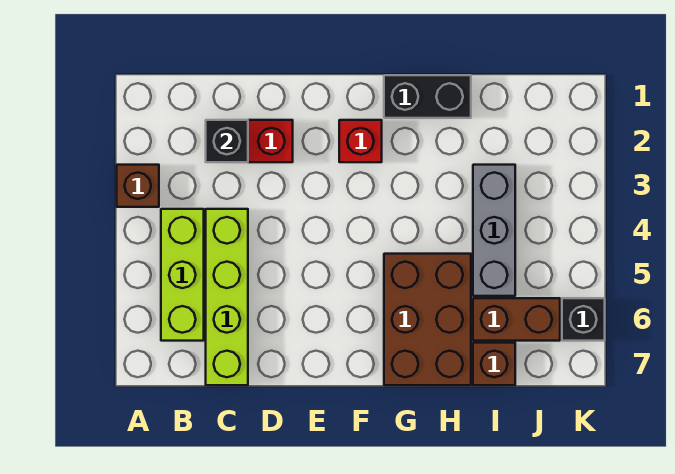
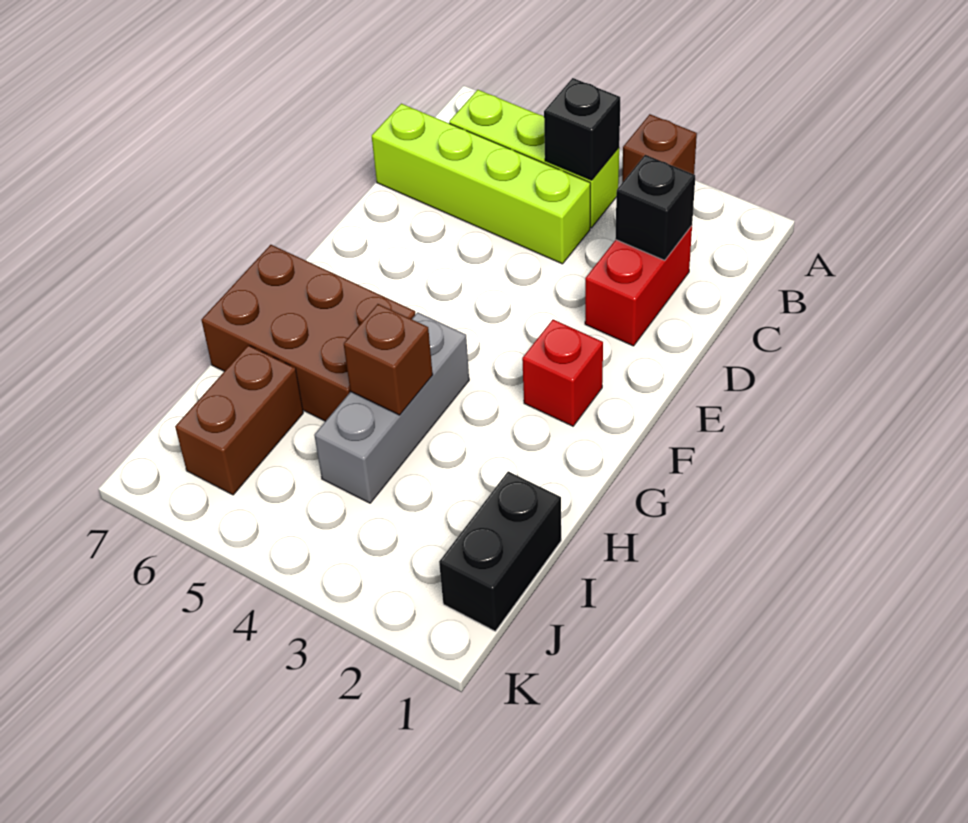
black brick G1:H1 level 1 -> black brick I1:J1 level 1
grey brick I3:I5 level 1 -> grey brick G4:I4 level 1
brown brick I7 level 1 -> brown brick H4 level 2
black brick K6 level 1 -> black brick B4 level 2

